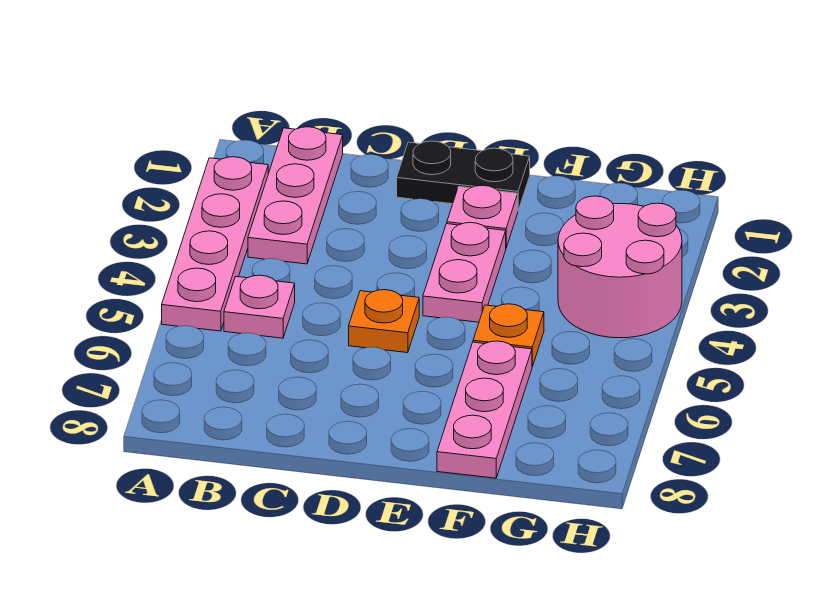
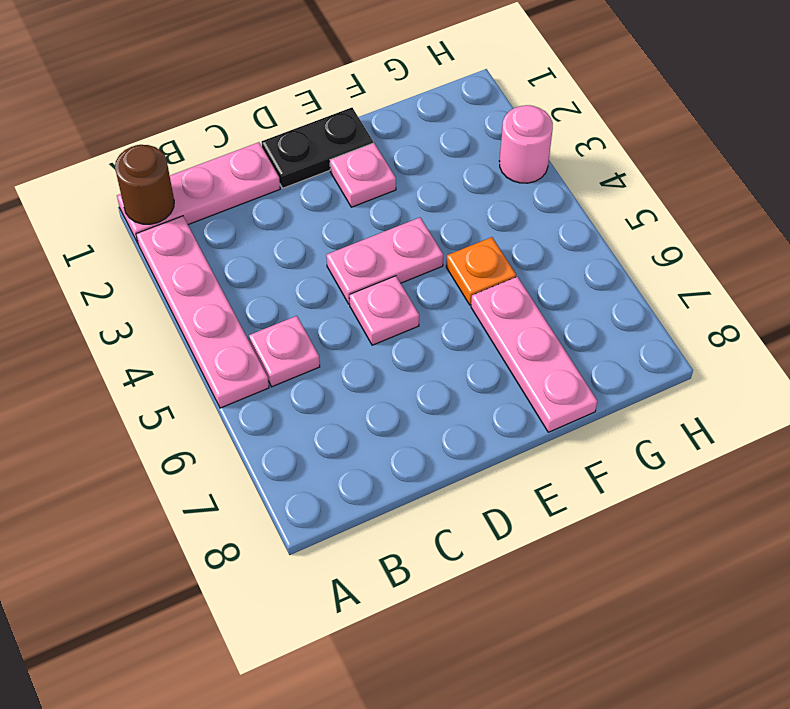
none -> brown round brick A1 level 2
pink plate B1:B3 level 1 -> pink plate A1:C1 level 1
orange plate D5 level 1 -> pink plate D5 level 1
pink plate E3:E4 level 1 -> pink plate D4:E4 level 1
pink round brick G3:H4 level 1 -> pink round brick H3 level 1

